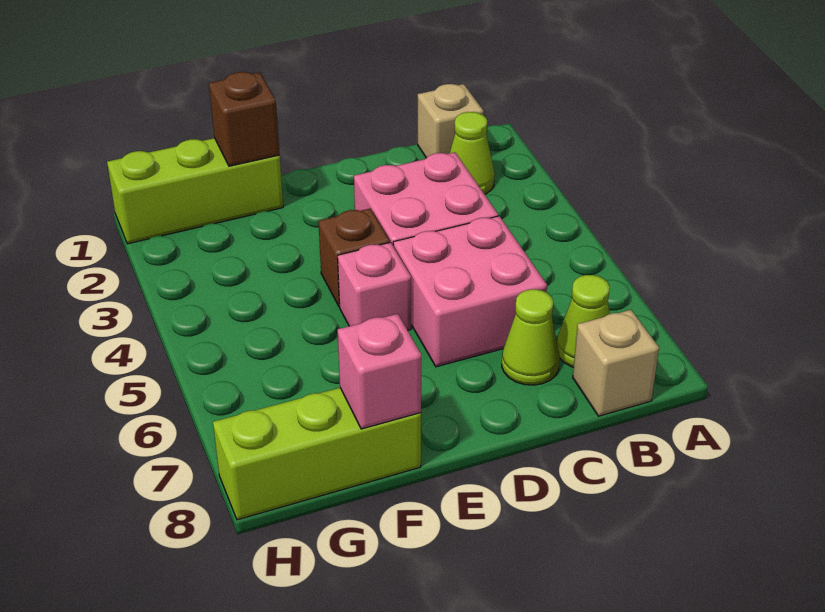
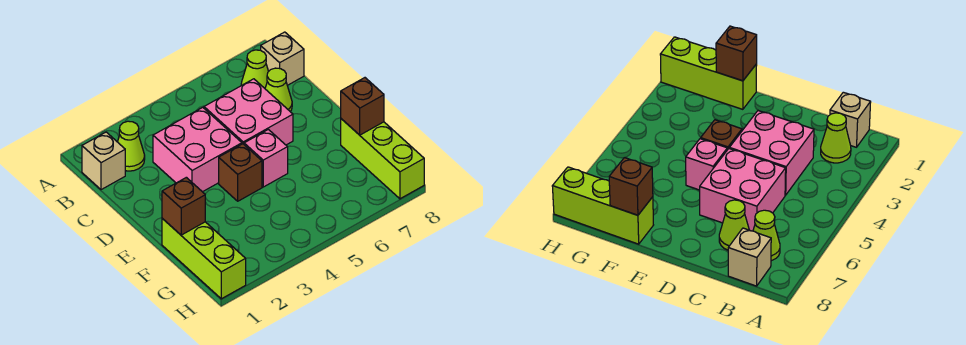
pink brick F8 level 2 -> brown brick F8 level 2

